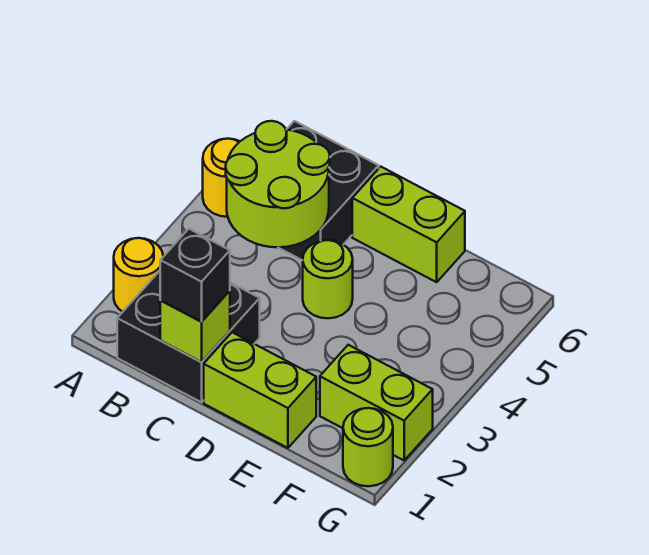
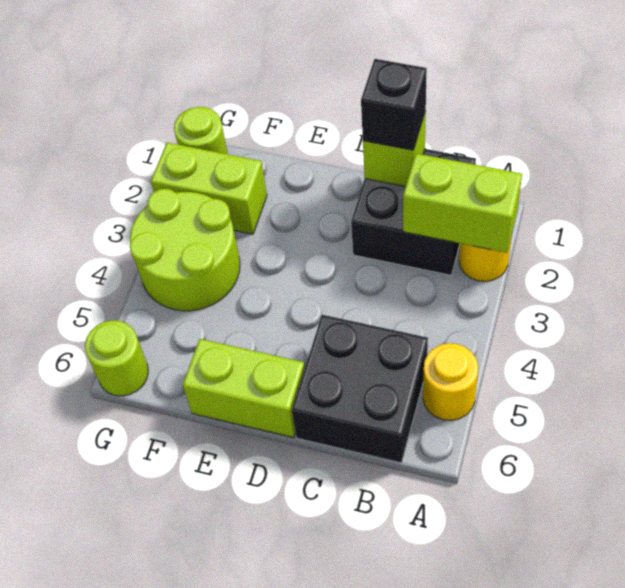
lime round brick B4:C5 level 2 -> lime round brick F3:G4 level 1
lime brick D1:E1 level 1 -> lime brick A2:B2 level 2
lime round brick D4 level 1 -> lime round brick G6 level 1

